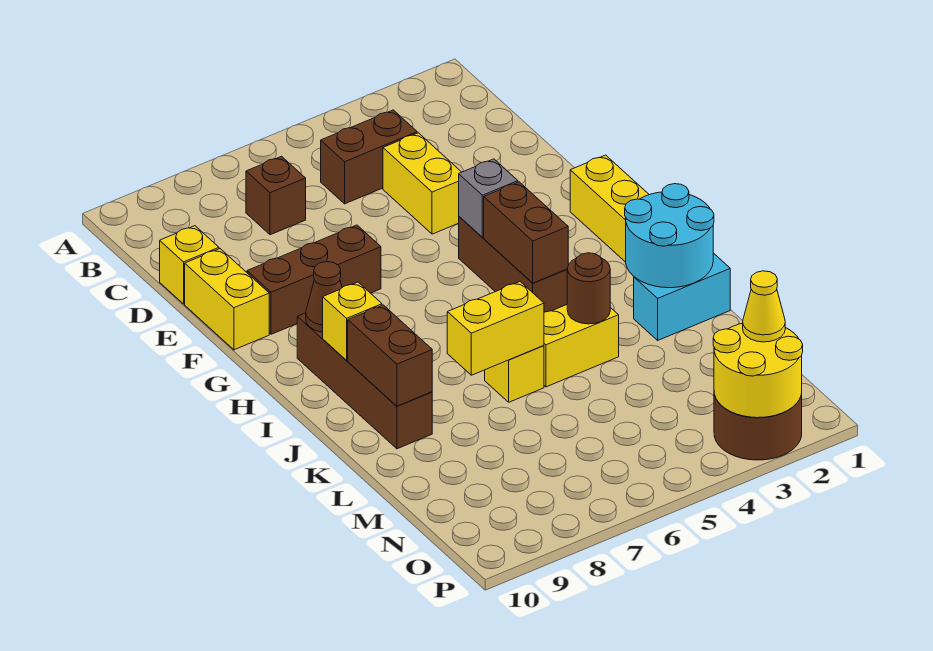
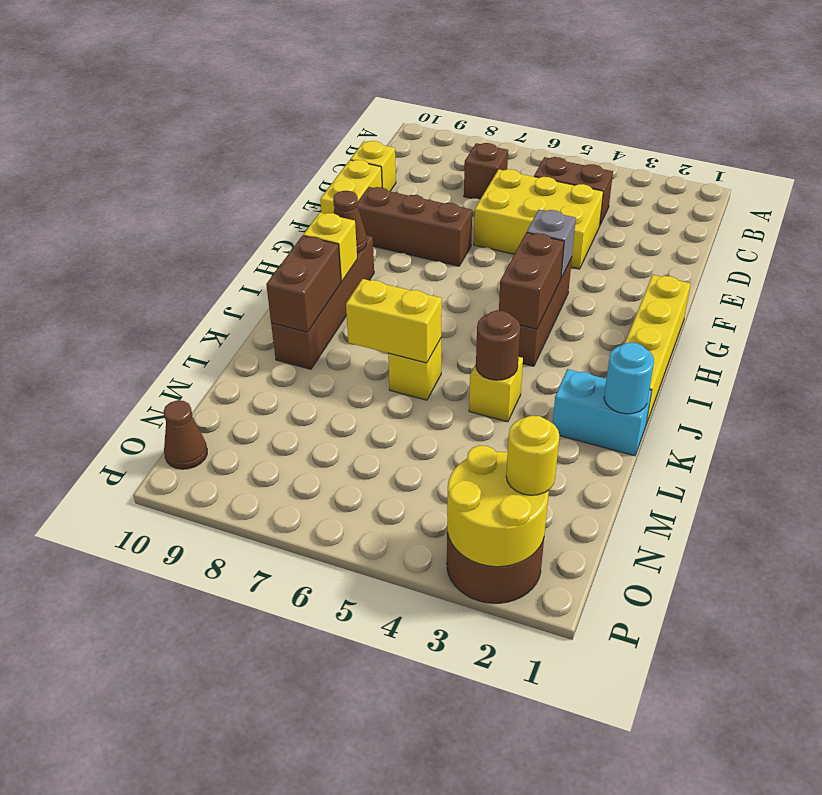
yellow brick D4:E4 level 1 -> yellow brick D4:E6 level 1
cyan round brick J1:K2 level 2 -> cyan round brick K1 level 2
yellow brick K4:K5 level 1 -> yellow brick K4 level 1
yellow cone O2 level 3 -> yellow round brick O2 level 3
none -> brown cone O10 level 1

